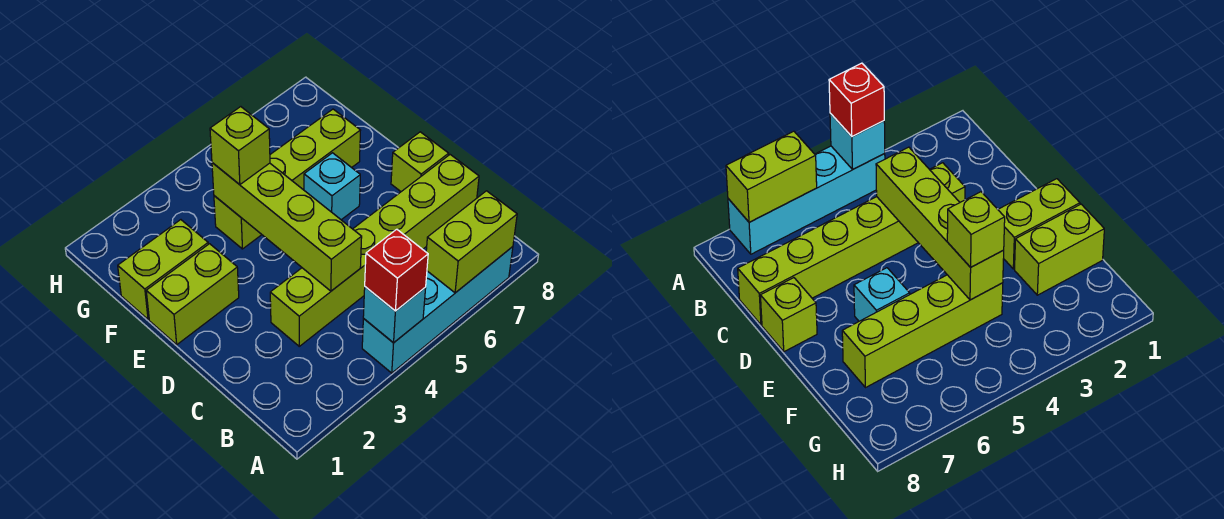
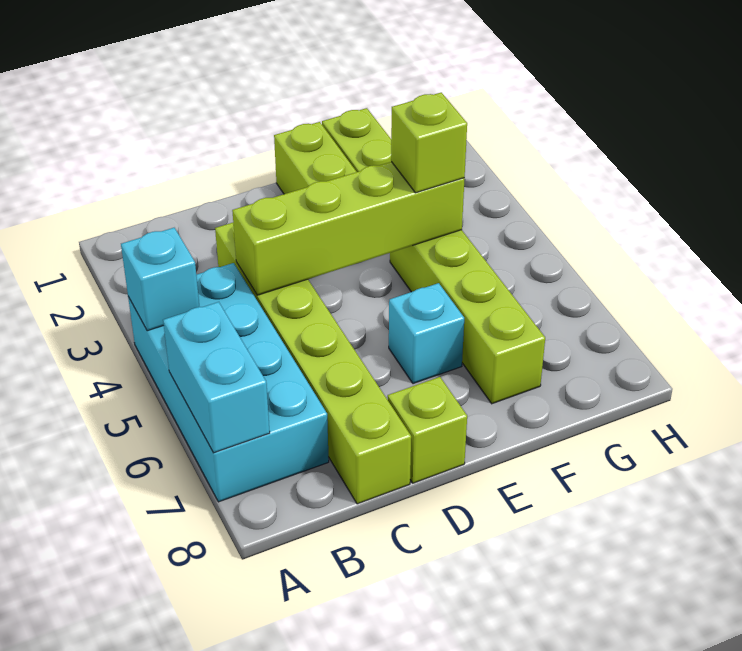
cyan brick A4:A7 level 1 -> cyan brick A4:B7 level 1
red brick A4 level 3 -> none
lime brick A6:A7 level 2 -> cyan brick A6:A7 level 2

